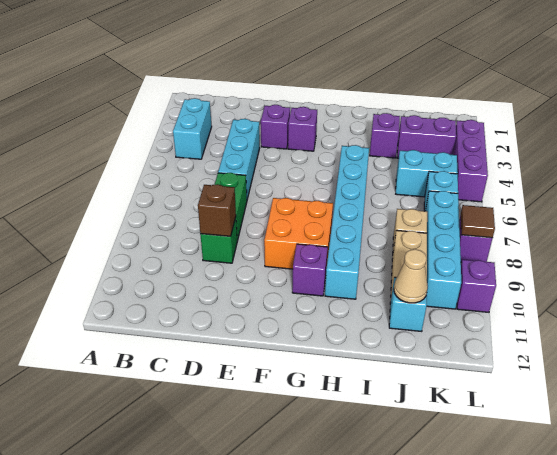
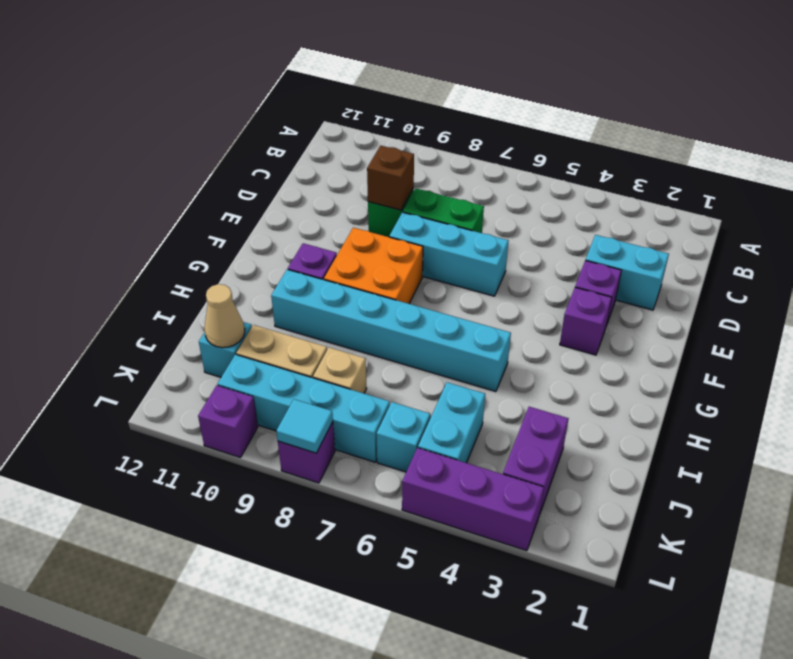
cyan brick B3:B4 level 1 -> cyan brick D2:D3 level 1
cyan brick D4:D6 level 1 -> cyan brick E6:E8 level 1
purple brick I3 level 1 -> none
brown tile L8 level 2 -> cyan tile L8 level 2

